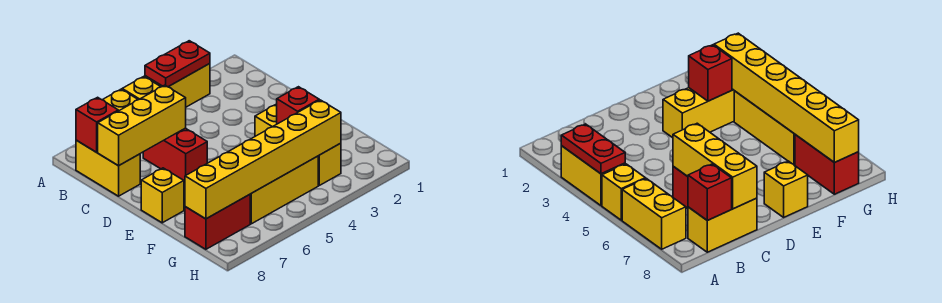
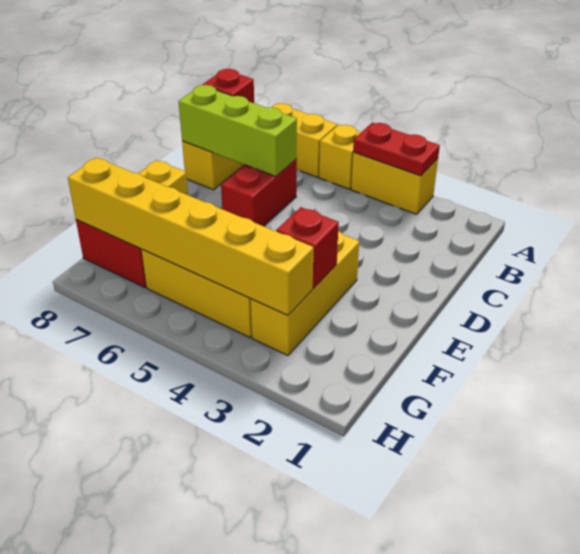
yellow brick C6:C8 level 2 -> lime brick C6:C8 level 2

